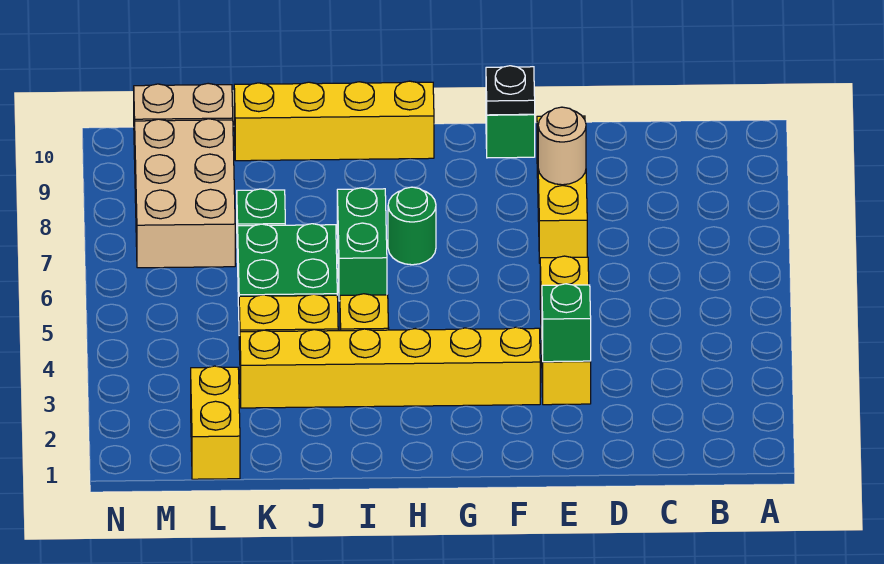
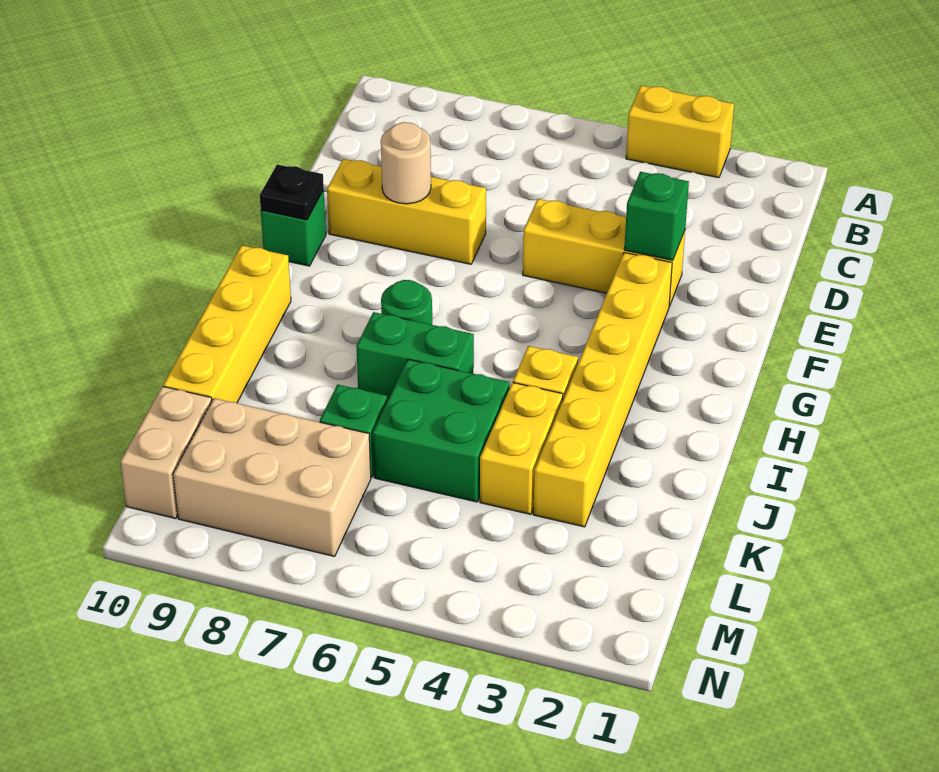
yellow brick L1:L2 level 1 -> yellow brick A3:A4 level 1

